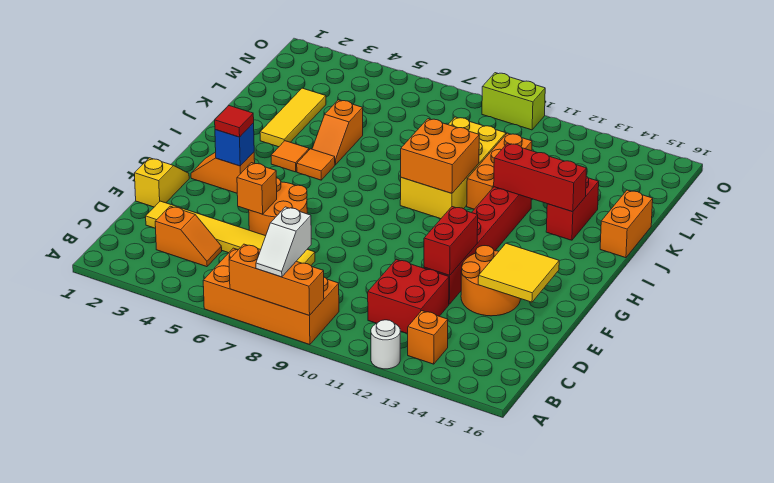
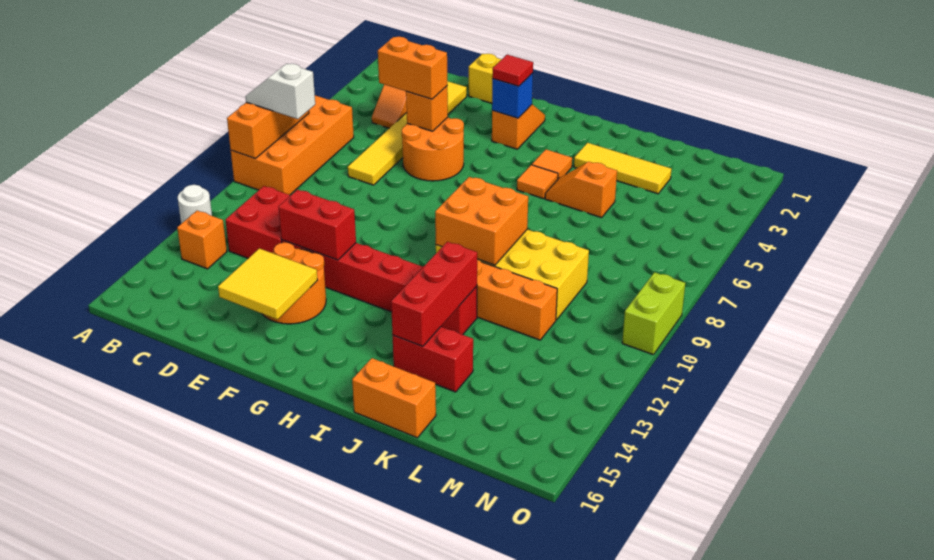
none -> orange brick D5:E5 level 3

